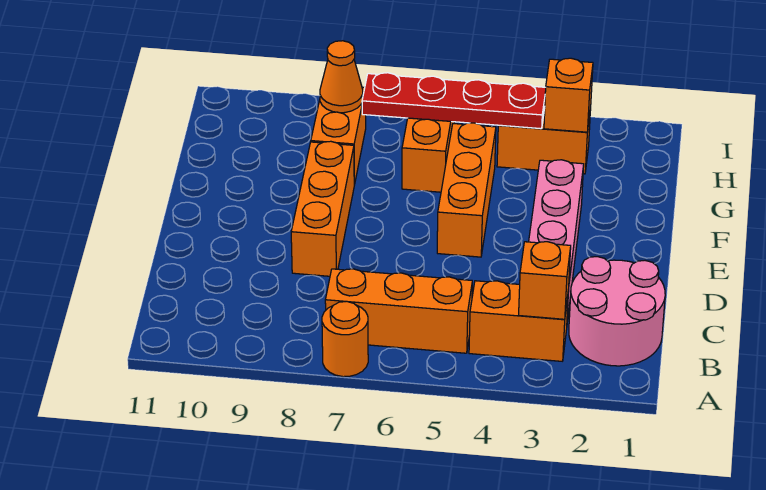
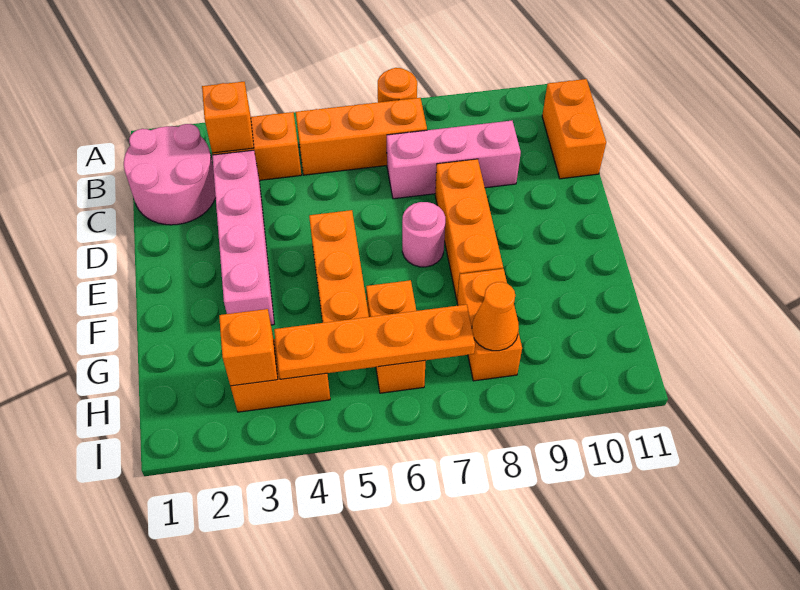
none -> orange brick B11:C11 level 1
none -> pink brick C7:C9 level 1
none -> pink round brick E7 level 1
red plate H4:H7 level 2 -> orange plate H4:H7 level 2

